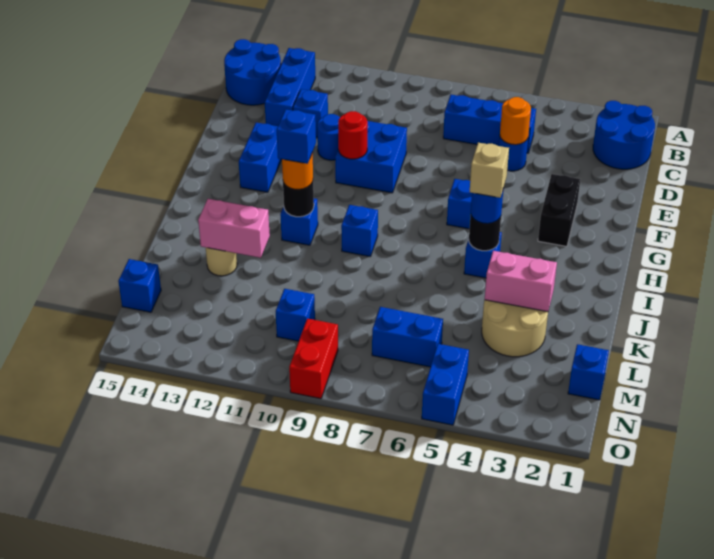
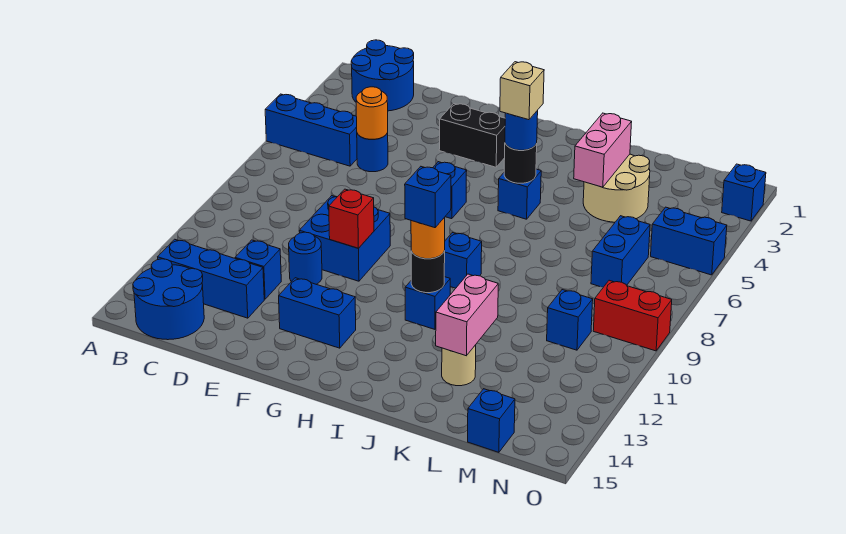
blue brick C5:C7 level 1 -> blue brick A5:C5 level 1
red round brick F10 level 2 -> red brick F10 level 2
blue brick M1 level 1 -> blue brick O2 level 1

